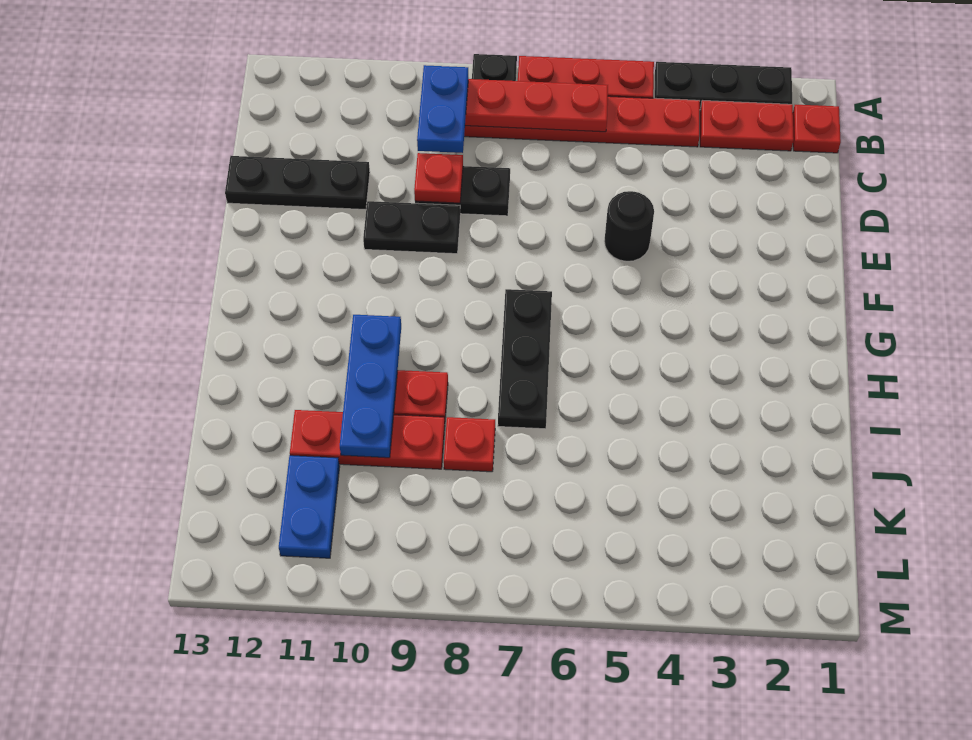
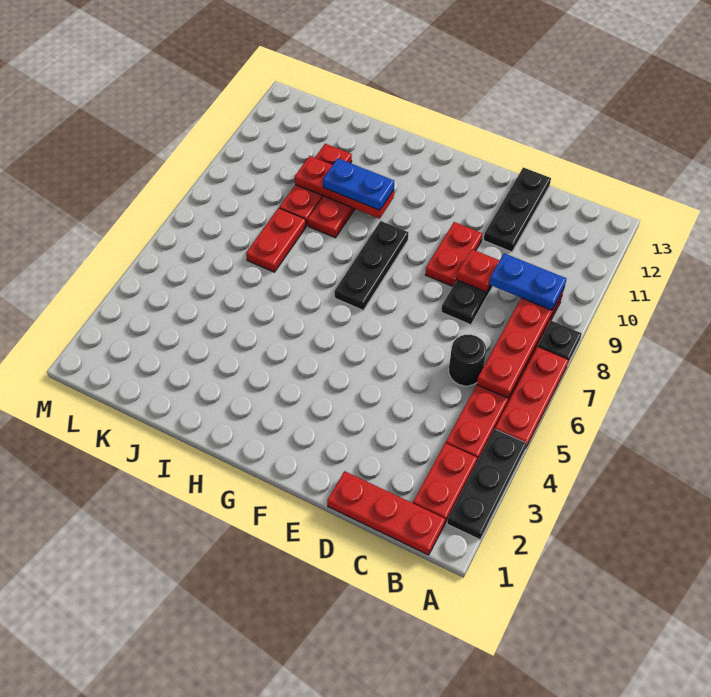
red plate B1 level 1 -> red plate B1:D1 level 1
black round brick E5 level 1 -> black round brick C6 level 1
black plate E9:E10 level 1 -> red plate E9:E10 level 1
black plate G7:I7 level 1 -> black plate G7:G9 level 1
blue plate H10:J10 level 2 -> red plate H10:J10 level 2
red plate J8 level 1 -> red plate J7:J8 level 1
blue plate K11:L11 level 1 -> blue plate H10:I10 level 3

